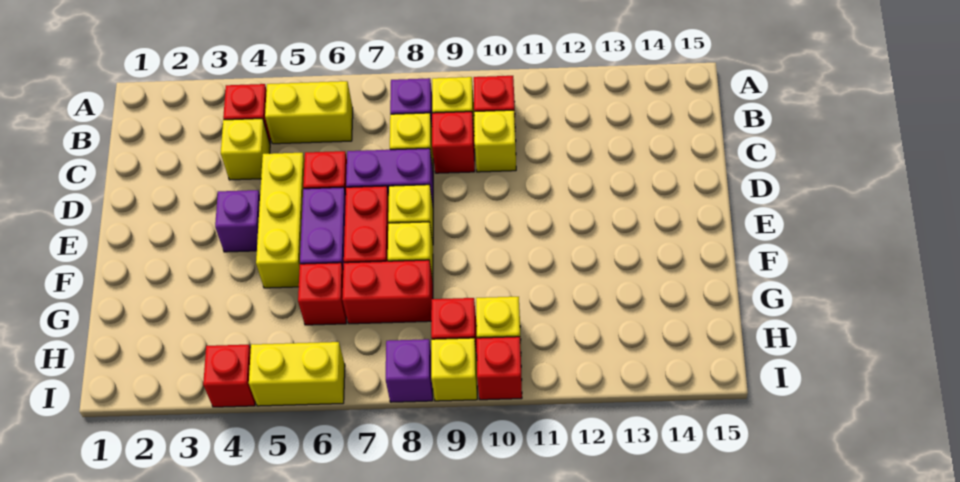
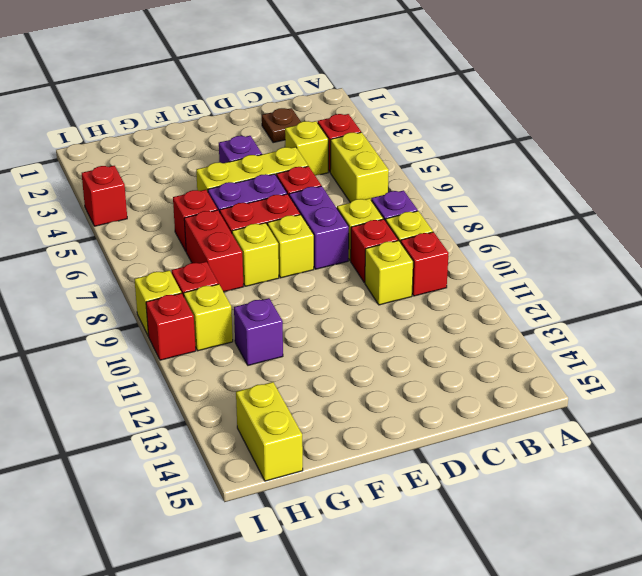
none -> brown plate C2 level 1
yellow brick I5:I6 level 1 -> yellow brick H14:H15 level 1
purple brick I8 level 1 -> purple brick G11 level 1

